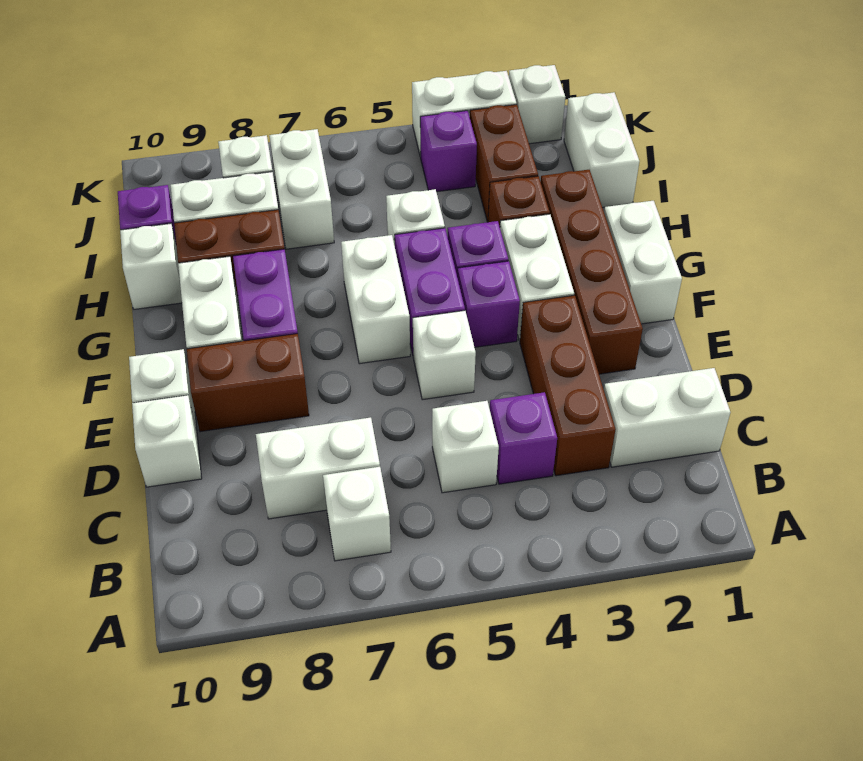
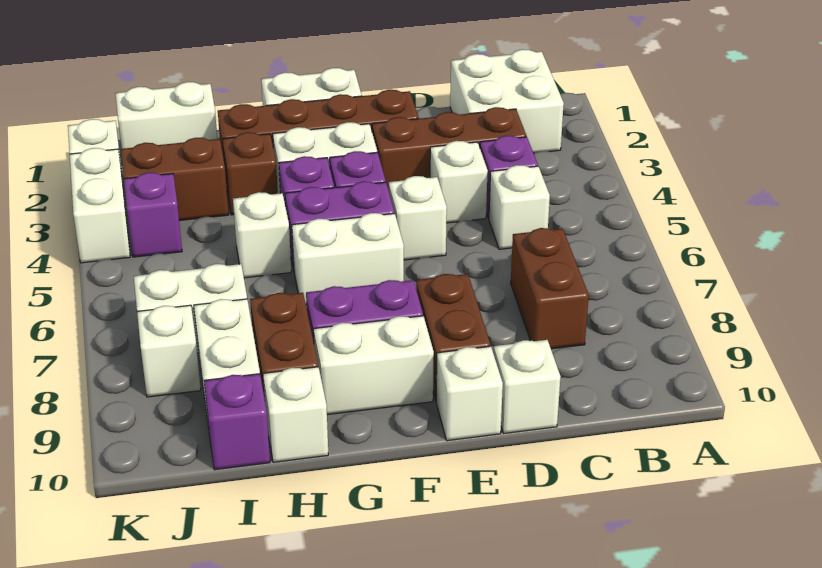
white brick B7 level 1 -> white brick D4 level 1
white brick C1:C2 level 1 -> white brick B1:C2 level 1
white brick C7:C8 level 1 -> brown brick C7:C8 level 1

